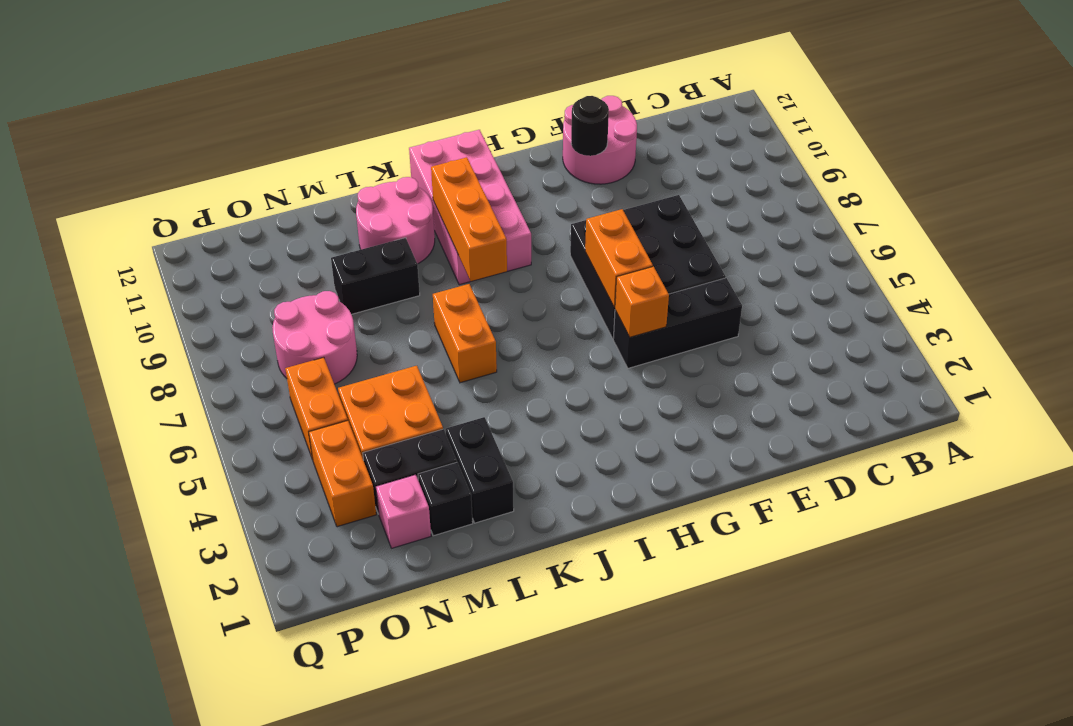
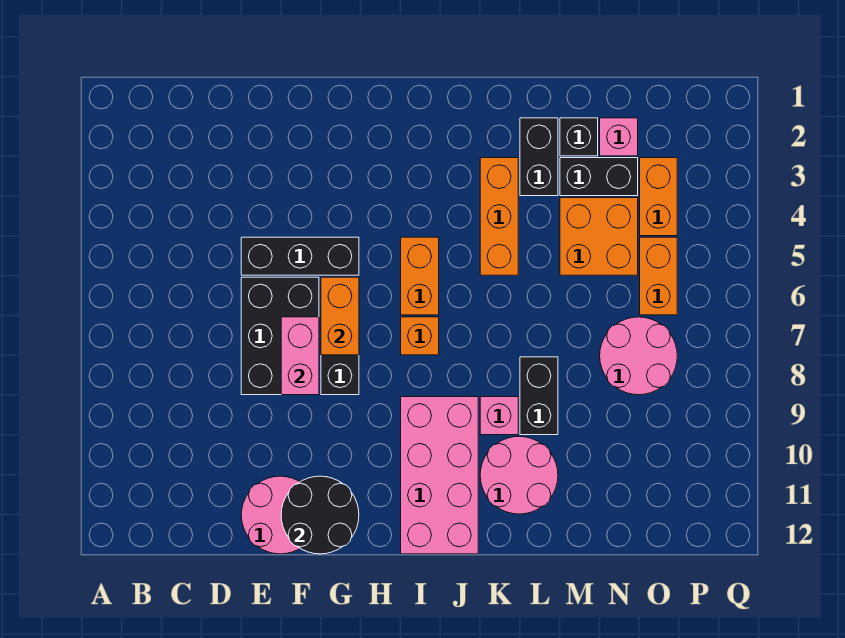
none -> pink brick F7:F8 level 2
black round brick F11 level 2 -> black round brick F11:G12 level 2
orange brick G5 level 2 -> orange brick I7 level 1
orange brick J8:J10 level 2 -> orange brick K3:K5 level 1
orange brick K6:K7 level 1 -> orange brick I5:I6 level 1
none -> pink brick K9 level 1
black brick L9:M9 level 1 -> black brick L8:L9 level 1

